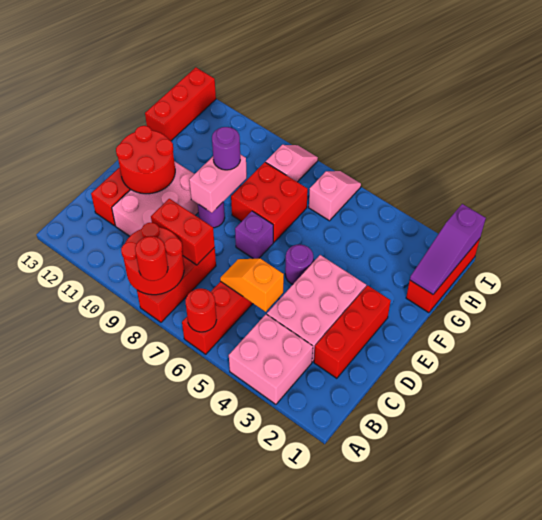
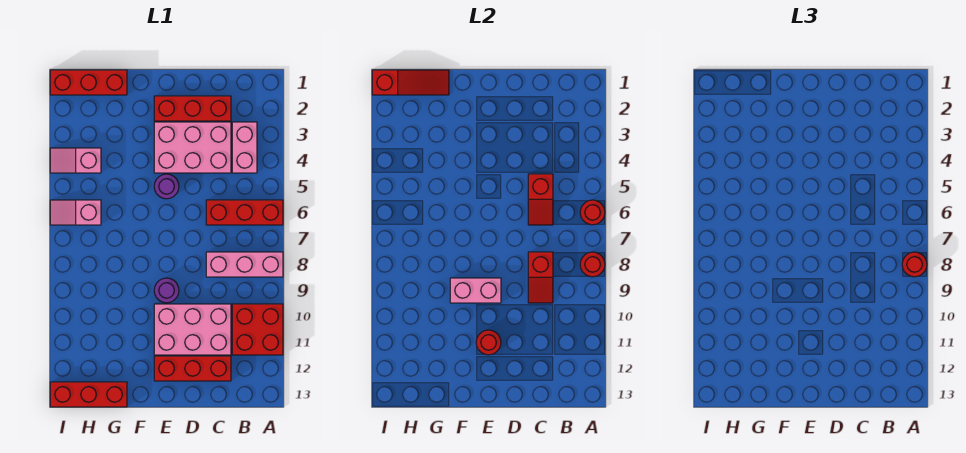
pink brick A3:B4 level 1 -> pink brick B3:B4 level 1
red brick A8:C8 level 1 -> pink brick A8:C8 level 1
red round brick A8:B9 level 2 -> red round brick A8 level 2
orange slope C5:C6 level 2 top 5 -> red slope C5:C6 level 2 top 5
red brick C8:C9 level 2 -> red slope C8:C9 level 2 top 8
red round brick D11:E12 level 2 -> red round brick E11 level 2
purple brick E7 level 1 -> none
red brick F7:G8 level 1 -> red brick A10:B11 level 1
purple round brick F9 level 3 -> none
purple slope G1:I1 level 2 top I -> red slope G1:I1 level 2 top I
pink slope H8:I8 level 1 top H -> pink slope H4:I4 level 1 top H

